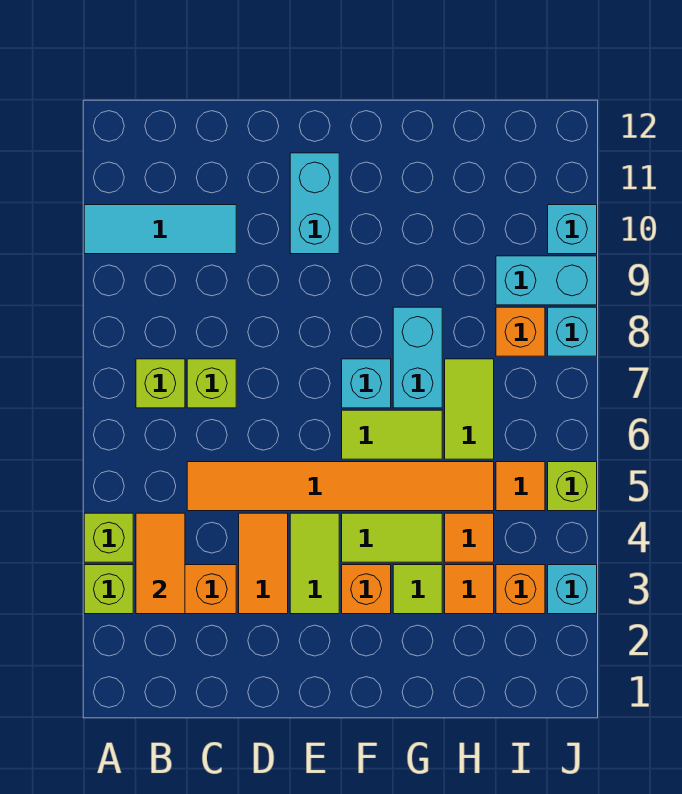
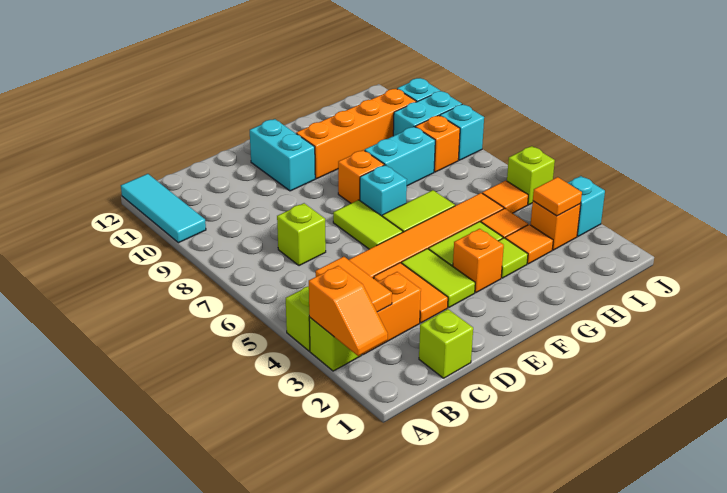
none -> orange slope A2:A3 level 2 top 3
cyan tile A10:C10 level 1 -> cyan tile A10:A12 level 1
lime brick B7 level 1 -> lime brick C1 level 1
none -> orange brick F8 level 1
none -> orange brick F10:I10 level 1
cyan brick G7:G8 level 1 -> cyan brick G8:H8 level 1
lime tile H6:H7 level 1 -> lime tile E6:E7 level 1
none -> orange tile I3 level 2

